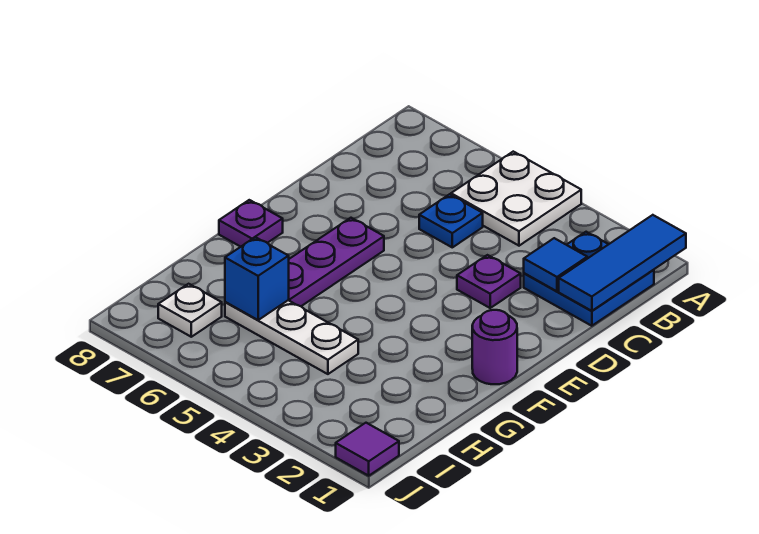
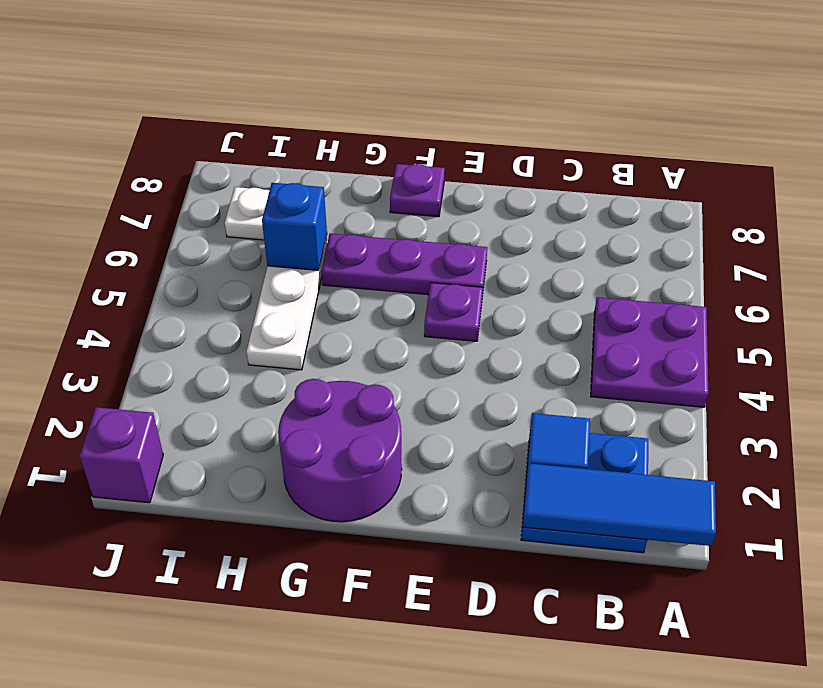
white plate A4:B5 level 1 -> purple plate A4:B5 level 1
blue plate C5 level 1 -> none
purple plate D3 level 1 -> purple plate E5 level 1
purple round brick F1 level 1 -> purple round brick F1:G2 level 1
purple tile J1 level 1 -> purple brick J1 level 1

